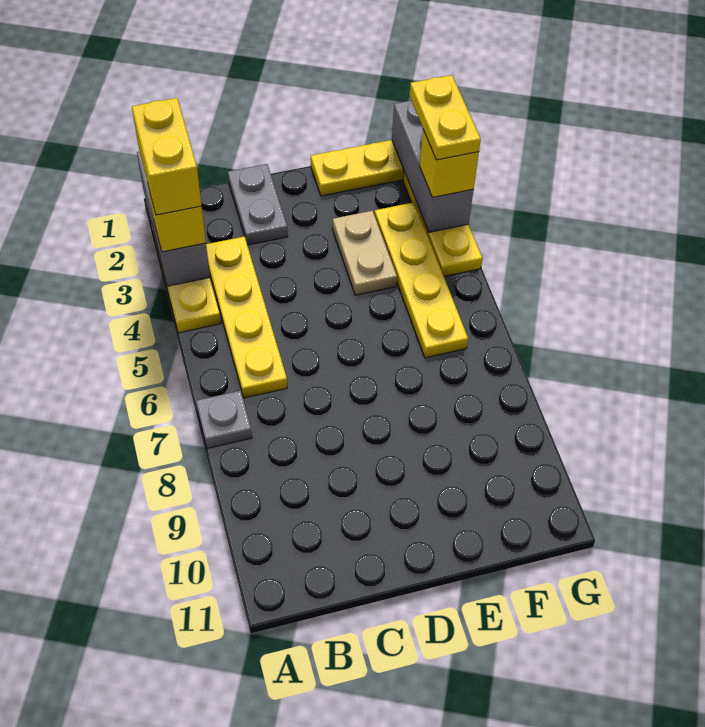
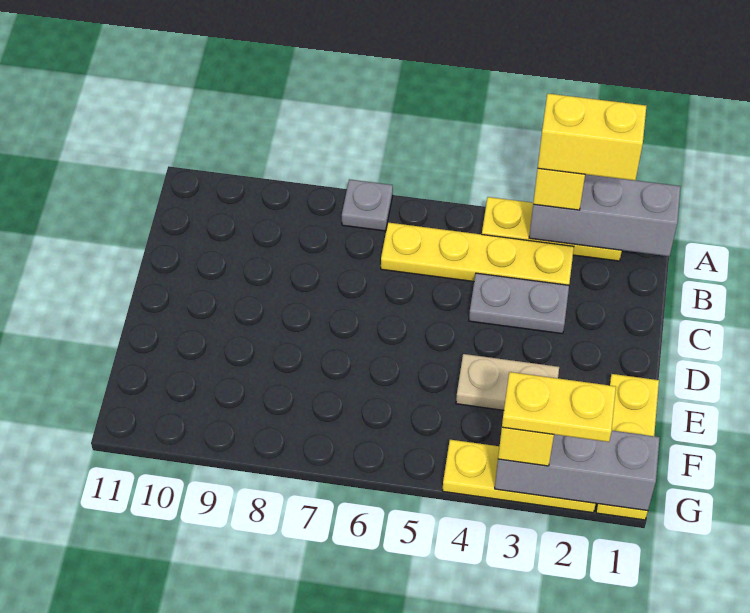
grey plate C1:C2 level 1 -> grey plate C3:C4 level 1
yellow plate F3:F6 level 1 -> none

